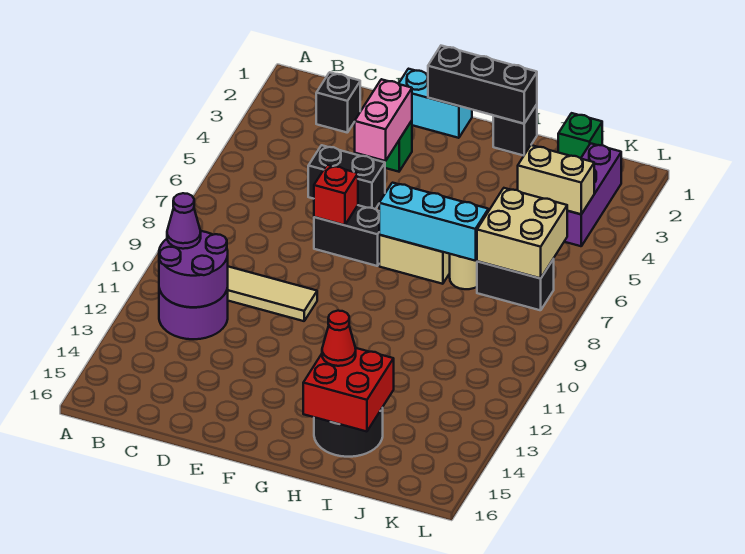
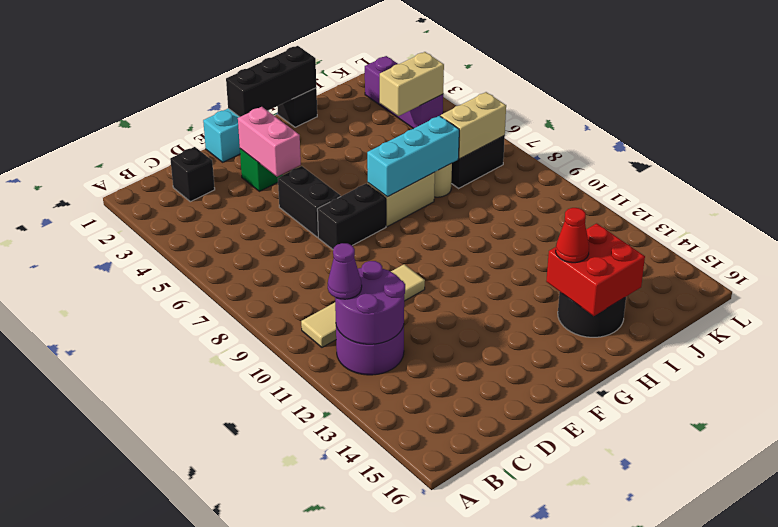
black brick D5:E5 level 1 -> black brick E5:E6 level 1
red brick E7 level 2 -> none
green brick J1 level 1 -> none
tan brick J6:K7 level 2 -> tan brick J7:K7 level 2

